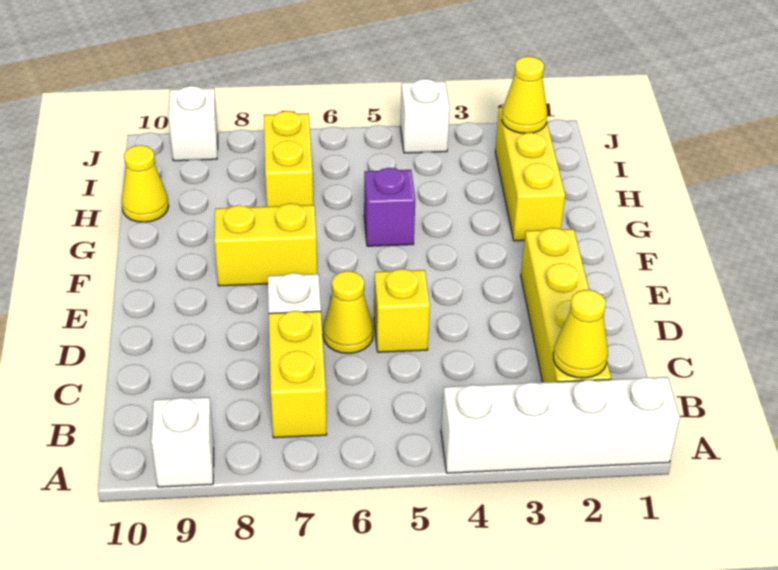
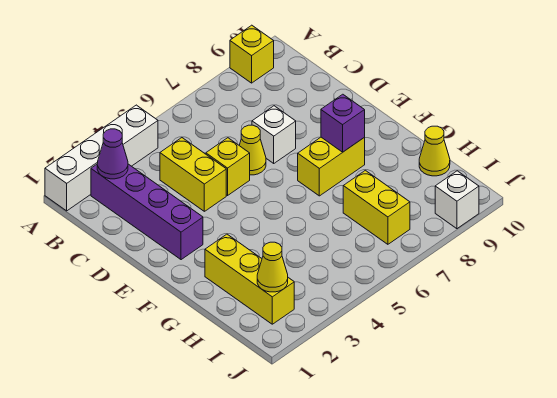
white brick A9 level 1 -> yellow brick A9 level 1
yellow brick B2:E2 level 1 -> purple brick B2:E2 level 1
yellow cone B2 level 2 -> purple cone B2 level 2
yellow brick B7:C7 level 1 -> yellow brick C4:D4 level 1
purple brick G5 level 1 -> purple brick F8 level 2
white brick J4 level 1 -> none

